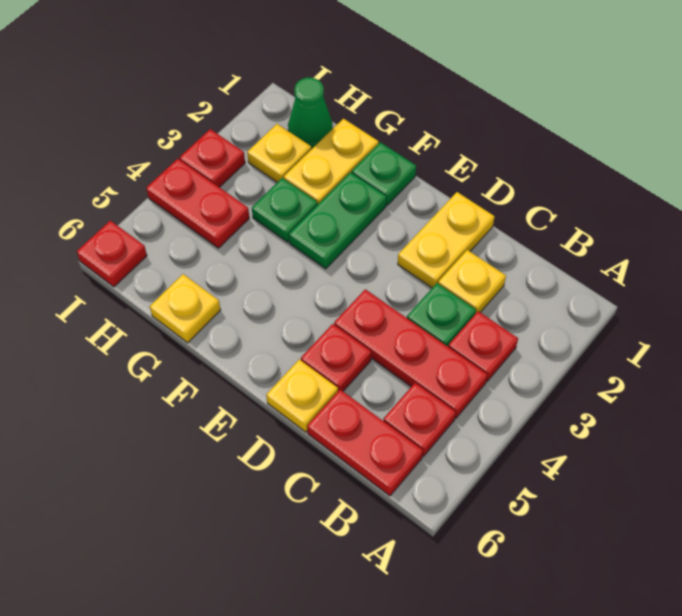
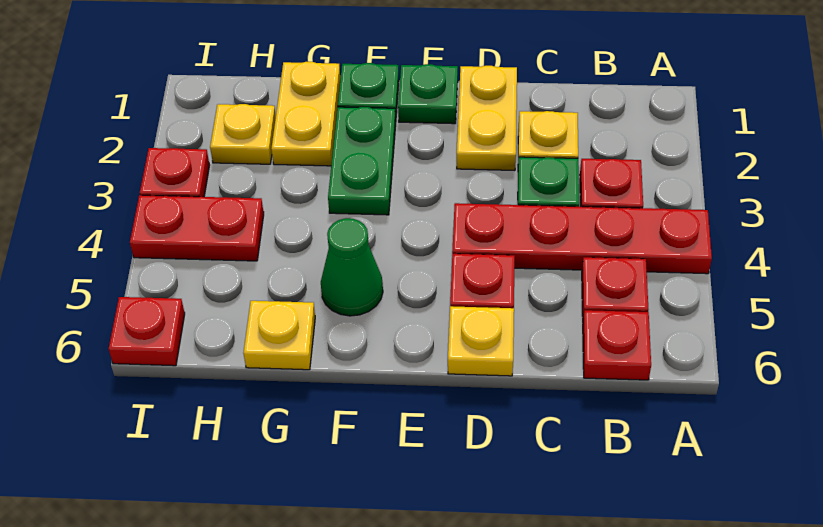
red plate B4:D4 level 1 -> red plate A4:D4 level 1
red plate B6:C6 level 1 -> red plate B6 level 1
green plate G3 level 1 -> green plate E1 level 1
green cone H1 level 1 -> green cone F5 level 1

